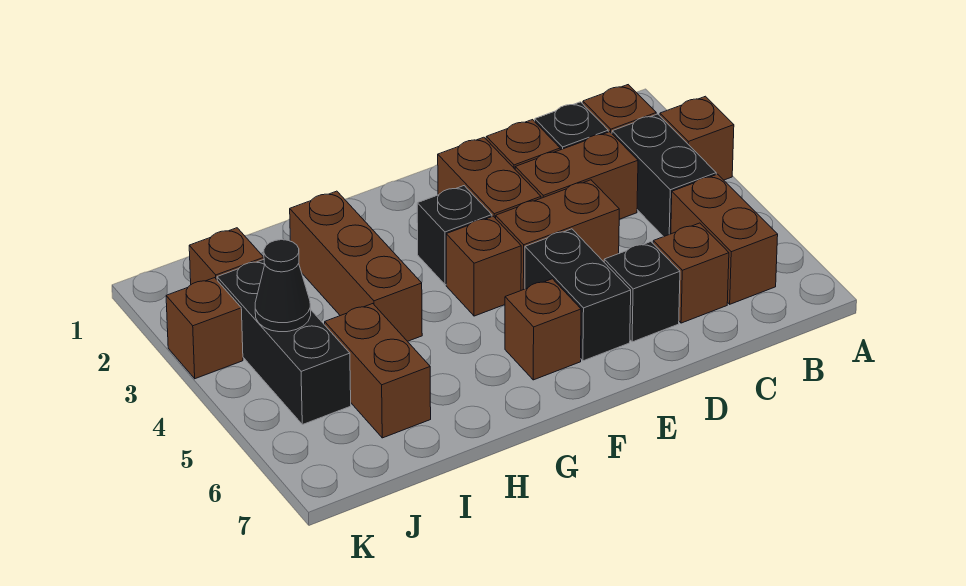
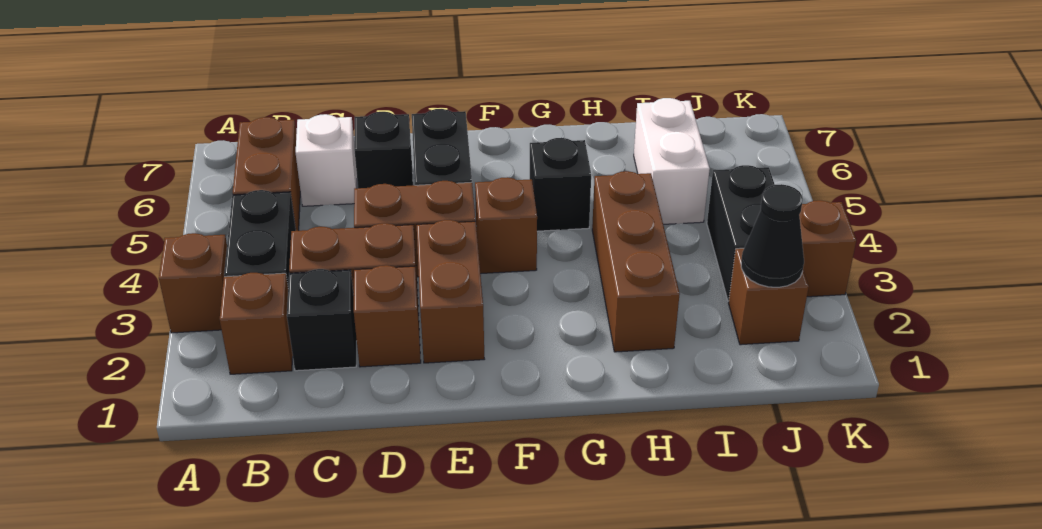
brown brick C6 level 1 -> white brick C6 level 1
black brick F3 level 1 -> black brick G5 level 1
brown brick F6 level 1 -> none
brown brick I5:I6 level 1 -> white brick I5:I6 level 1
black brick J3:J5 level 1 -> black brick J3:J4 level 1
black cone J4 level 2 -> black cone J2 level 2

